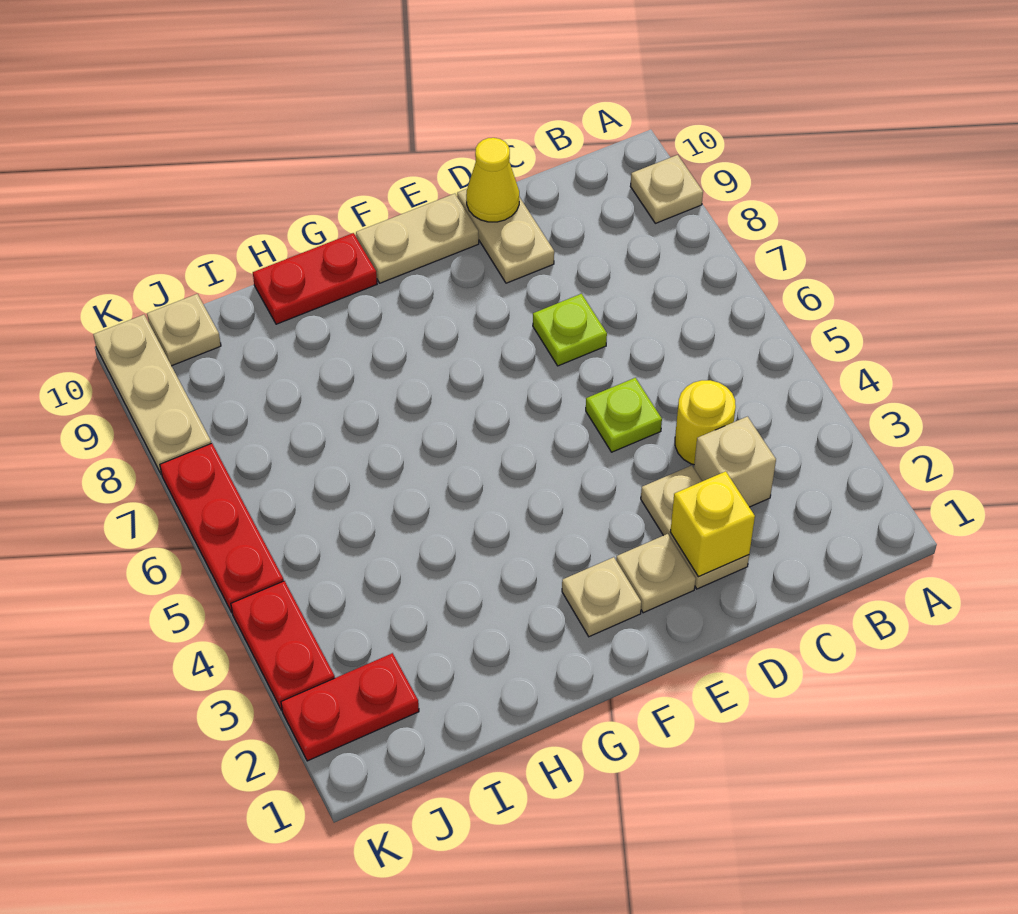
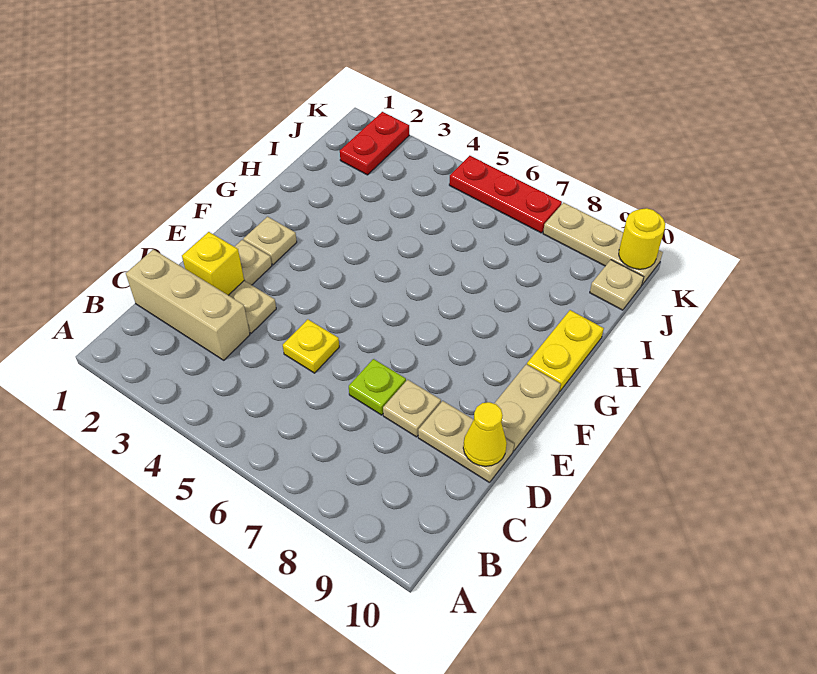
tan plate A9 level 1 -> tan plate D8 level 1
tan brick C3 level 1 -> tan brick C1:C3 level 1
yellow round brick C4 level 1 -> yellow round brick K10 level 2
lime plate D5 level 1 -> yellow plate D5 level 1
red plate G10:H10 level 1 -> yellow plate G10:H10 level 1
red plate K3:K4 level 1 -> none

